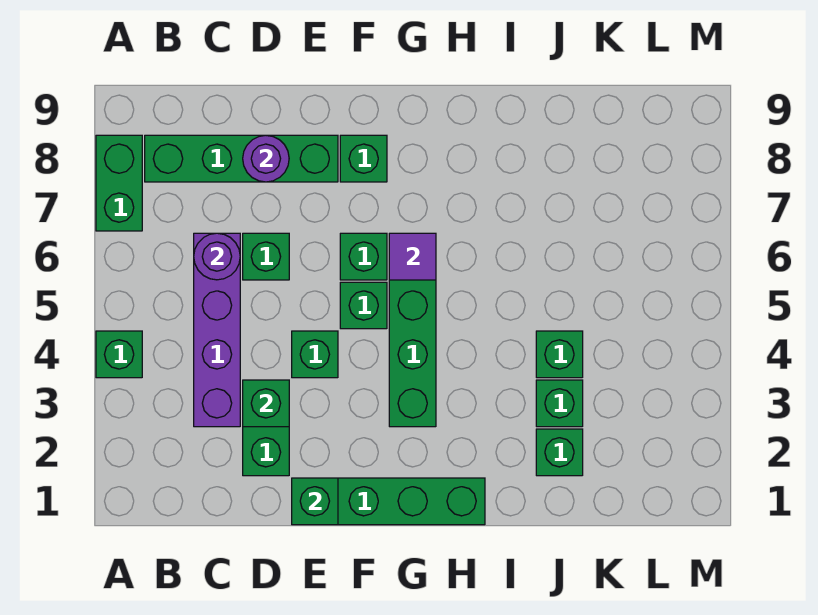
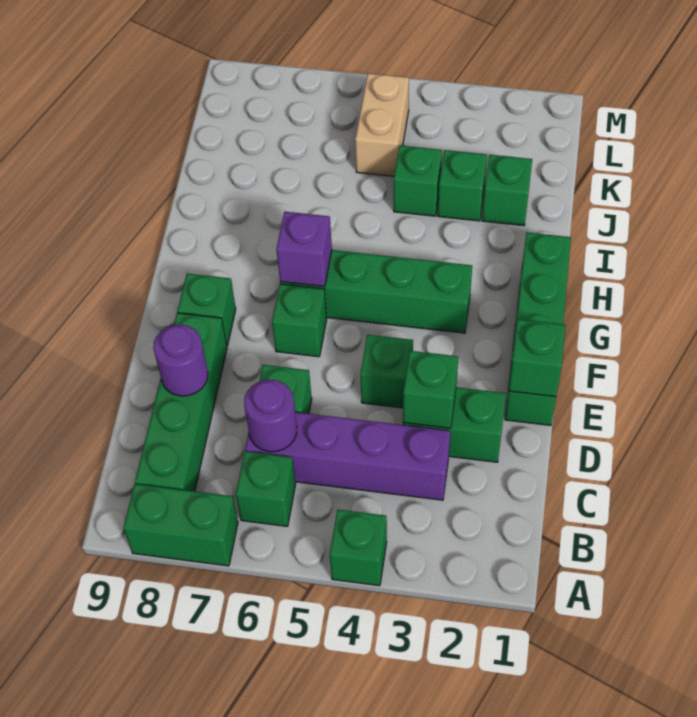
green brick F5 level 1 -> green brick B6 level 1
purple tile G6 level 2 -> purple brick G6 level 2
none -> tan brick K5:L5 level 1

